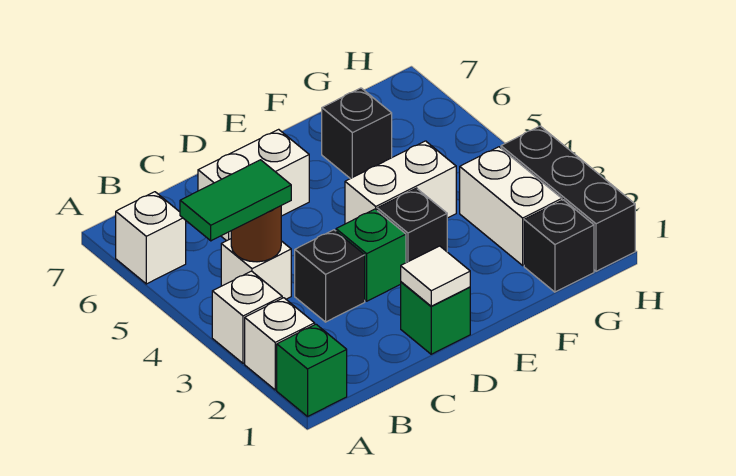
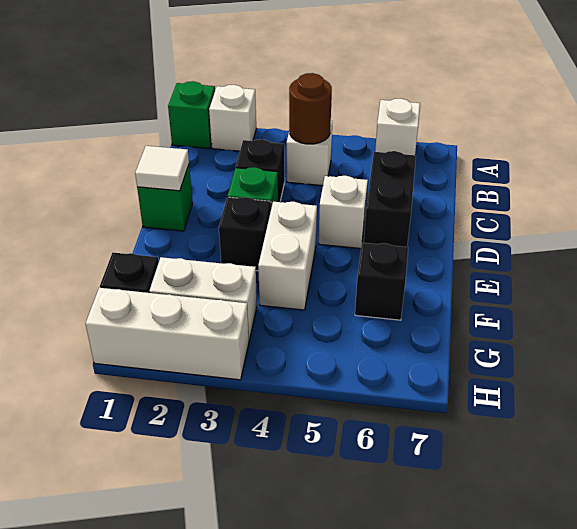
white brick A3 level 1 -> white brick D5 level 1
green tile A4:B4 level 3 -> none
white brick C6:D6 level 1 -> black brick C6:D6 level 1
black brick H1:H3 level 1 -> white brick H1:H3 level 1

